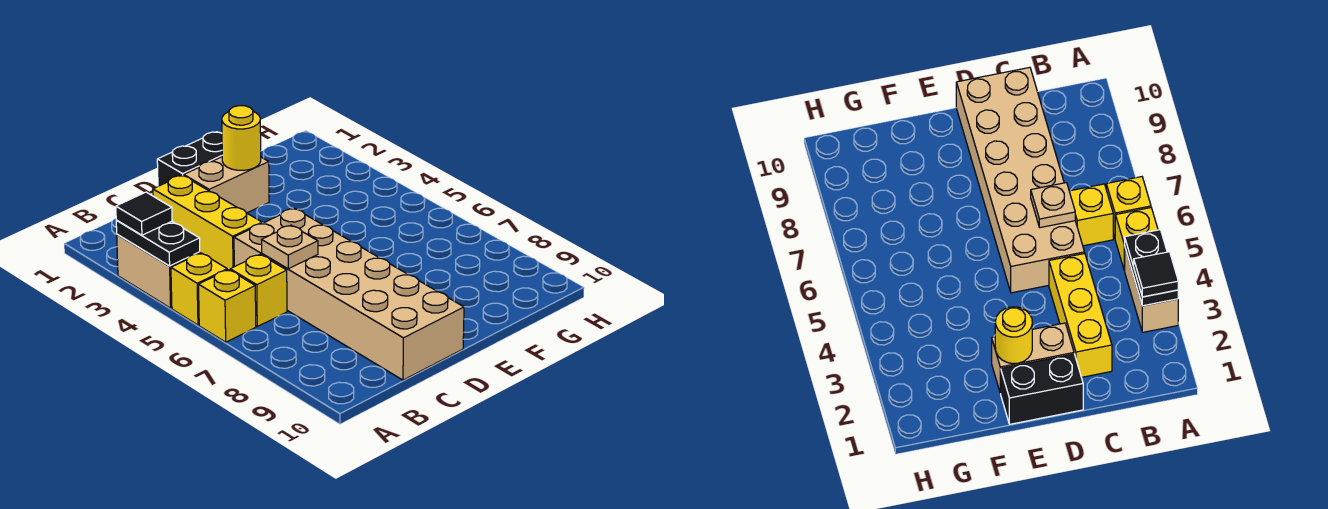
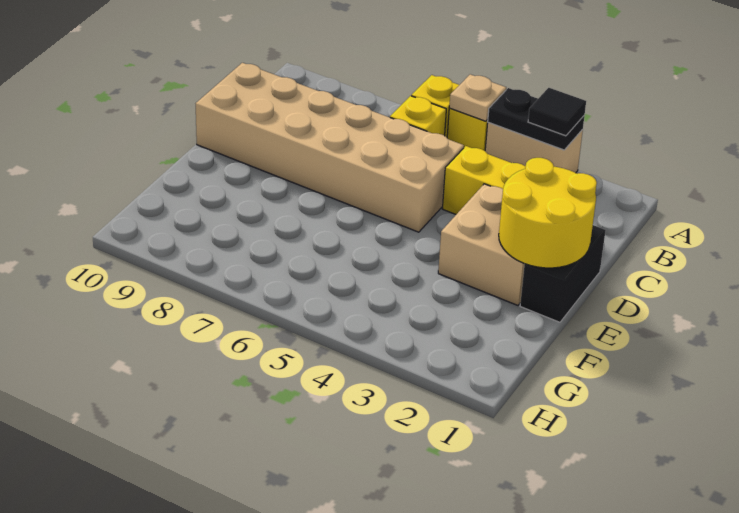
tan plate C6 level 2 -> tan plate A5 level 2
tan brick D2:E2 level 1 -> tan brick D2:E3 level 1
yellow round brick E2 level 2 -> yellow round brick D1:E2 level 2

